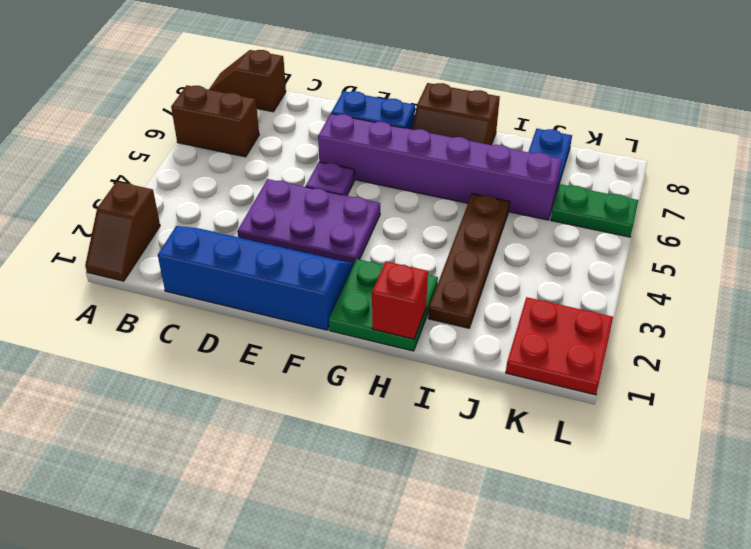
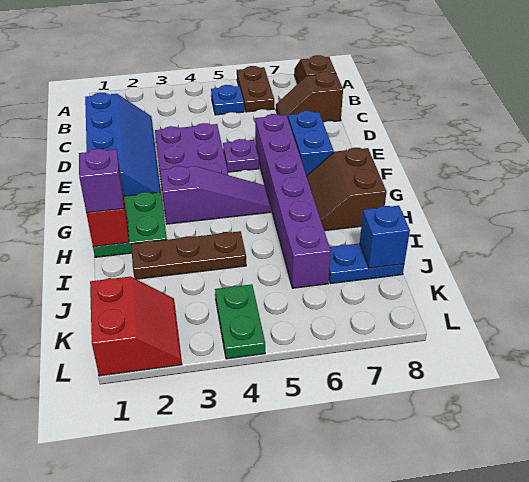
brown slope A1:A2 level 1 top 2 -> brown slope C7:C8 level 1 top 8
brown brick A6:B6 level 1 -> brown plate A6:B6 level 1
none -> blue plate B5 level 1
none -> purple slope G3:G5 level 1 top 3
none -> purple brick H1 level 3
brown plate I2:I5 level 1 -> brown plate I2:I4 level 1
none -> blue brick J8 level 2
red plate K1:L2 level 1 -> red slope K1:L2 level 1 top 1
green plate K6:L6 level 1 -> green plate K4:L4 level 1

